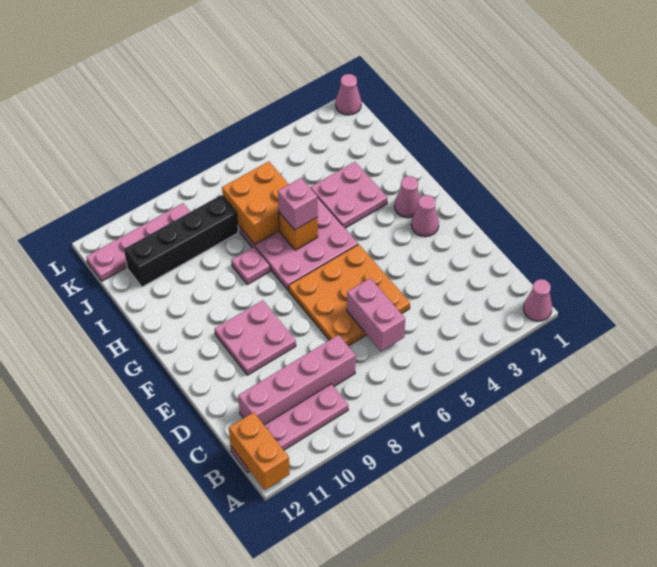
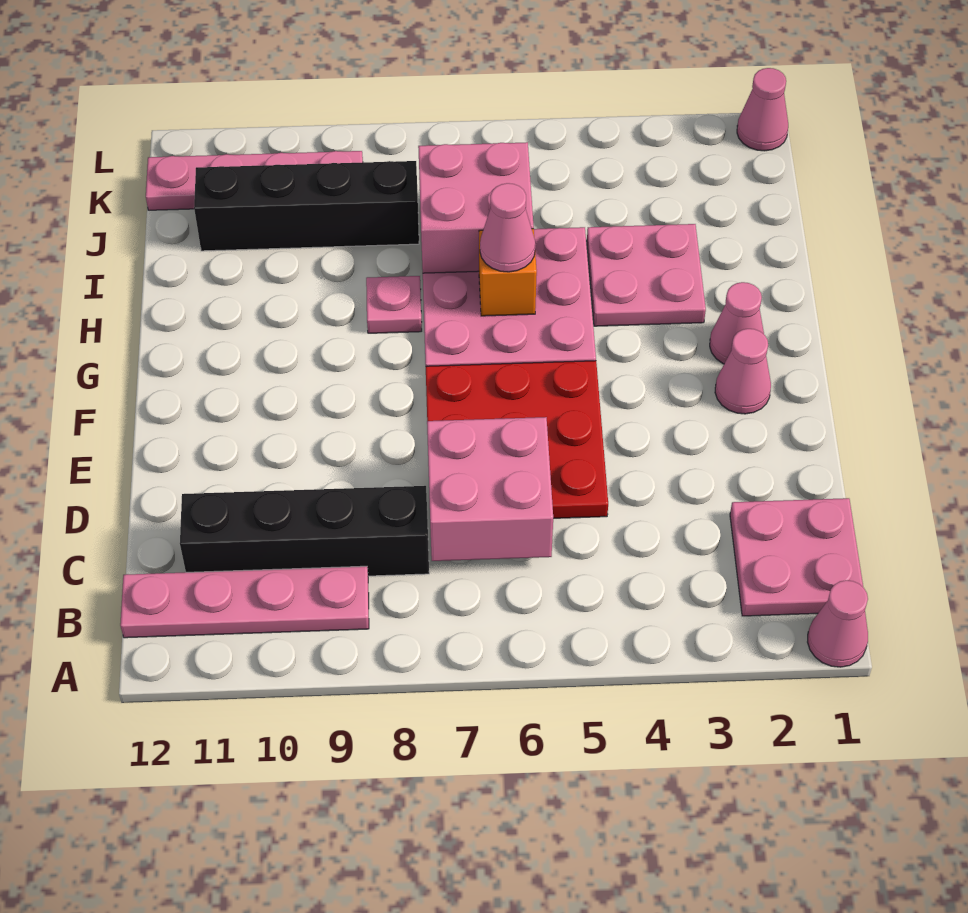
orange brick A12:B12 level 2 -> none
pink brick C6:D6 level 2 -> pink brick C6:D7 level 2
pink brick C8:C11 level 1 -> black brick C8:C11 level 1
orange plate D5:F7 level 1 -> red plate D5:F7 level 1
pink plate E9:F10 level 1 -> pink plate B1:C2 level 1
pink brick H6 level 3 -> pink cone H6 level 3
orange brick I6:J7 level 2 -> pink brick I6:J7 level 2

